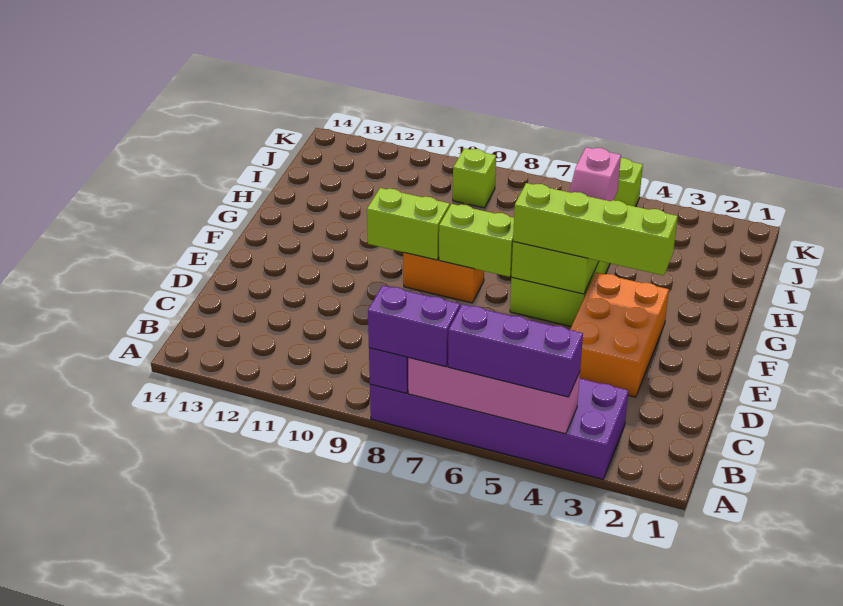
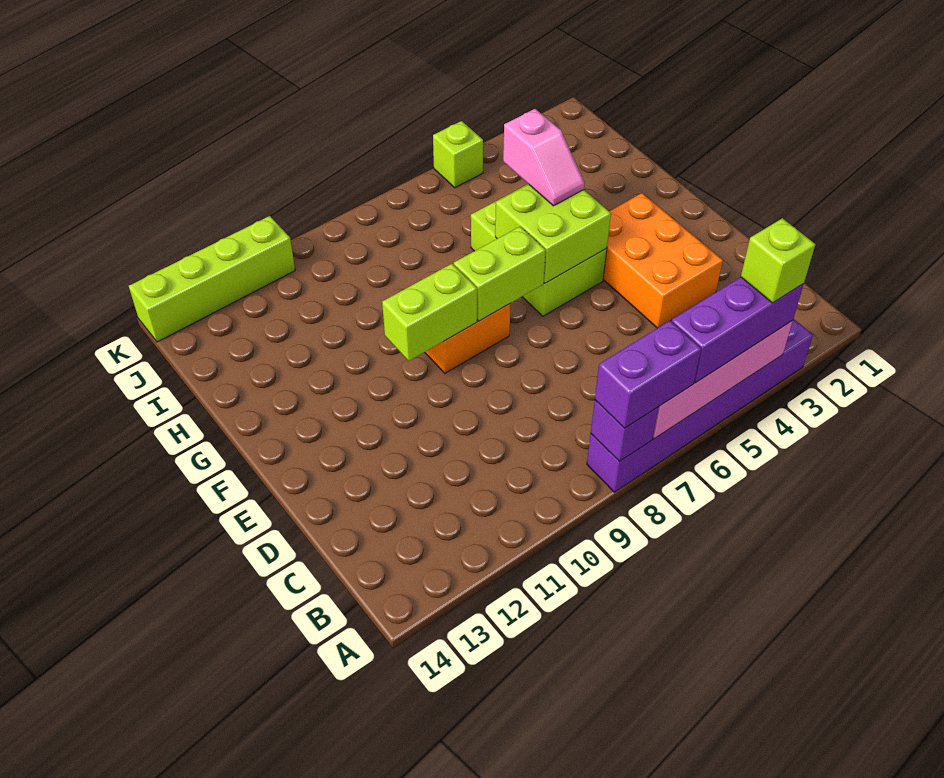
purple brick A3:B8 level 1 -> purple brick A3:A8 level 1
lime brick F3:F6 level 3 -> lime brick K11:K14 level 1
lime brick J9 level 1 -> lime brick A4 level 4

